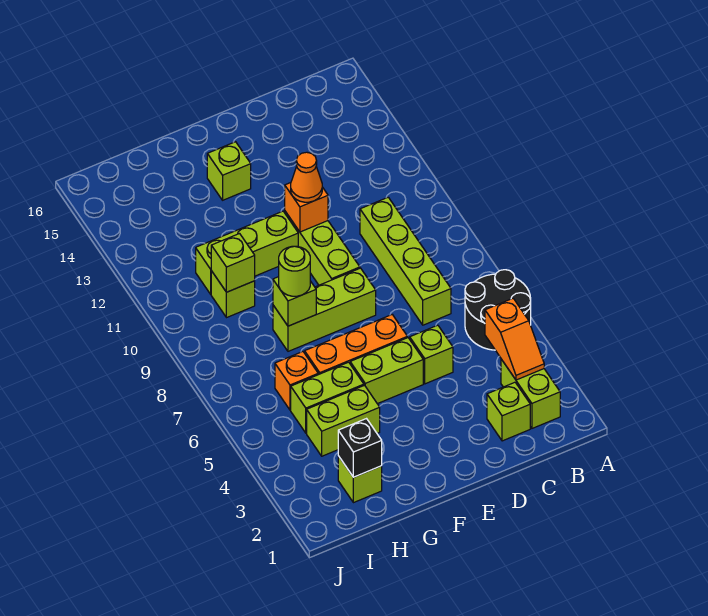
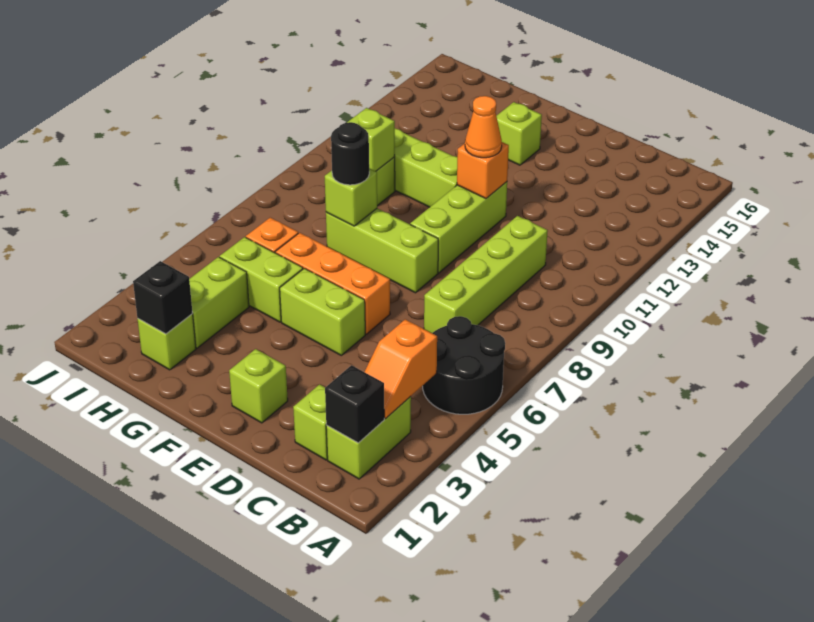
none -> black brick B2 level 2
lime brick D5 level 1 -> lime brick E2 level 1
lime brick G4:H4 level 1 -> lime brick H3:H4 level 1
lime round brick G8 level 3 -> black round brick G8 level 3

